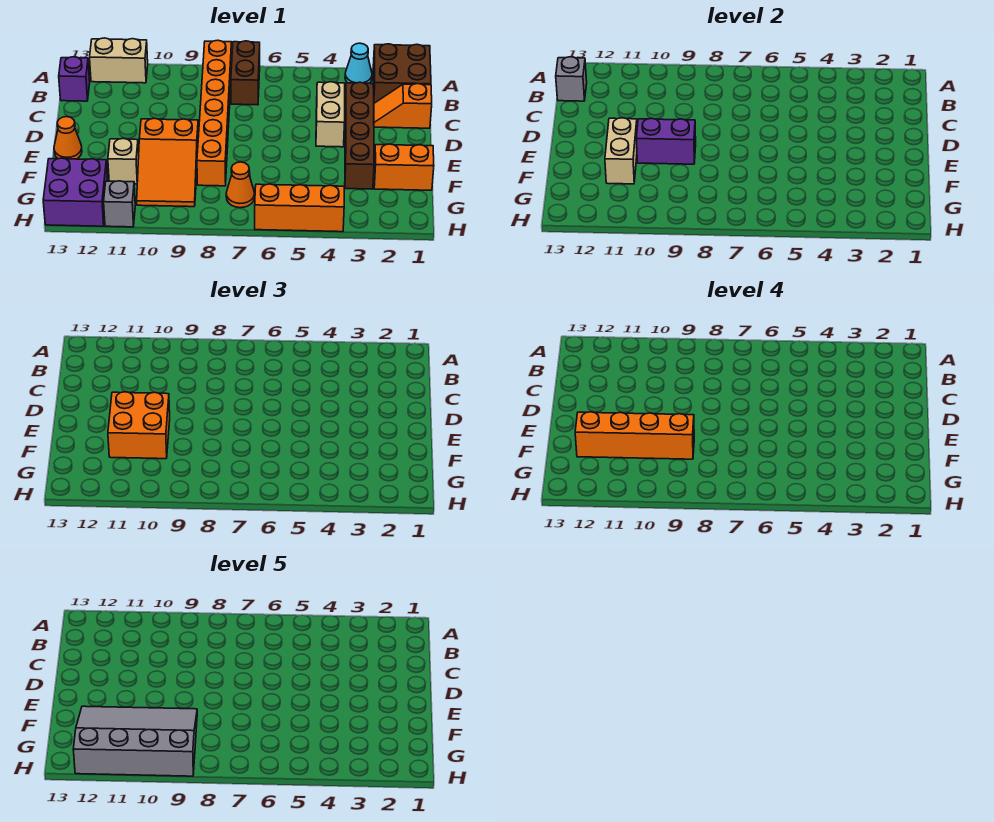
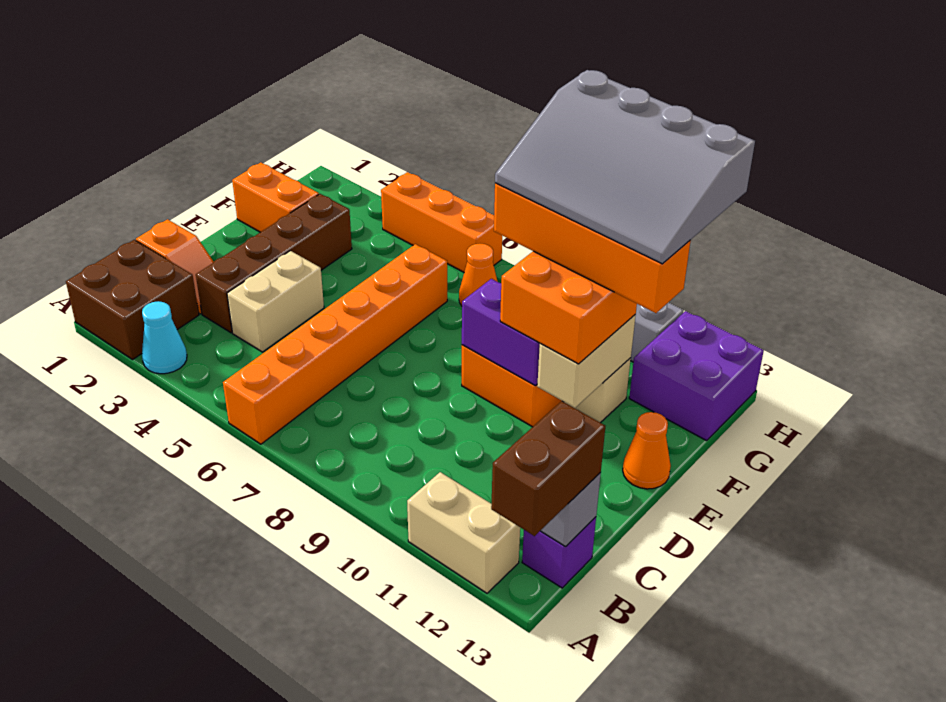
brown brick A7:B7 level 1 -> brown brick A13:B13 level 3
orange brick A8:F8 level 1 -> orange brick A6:F6 level 1

